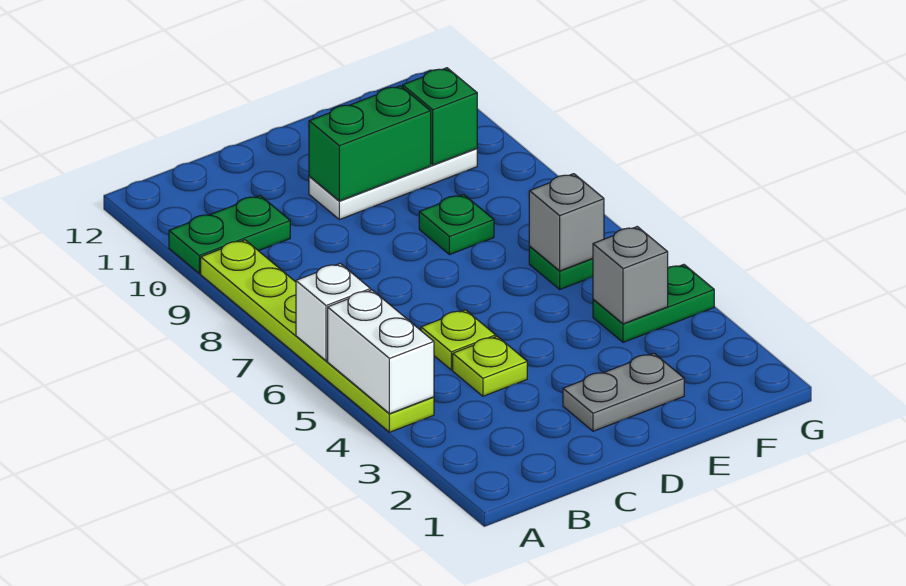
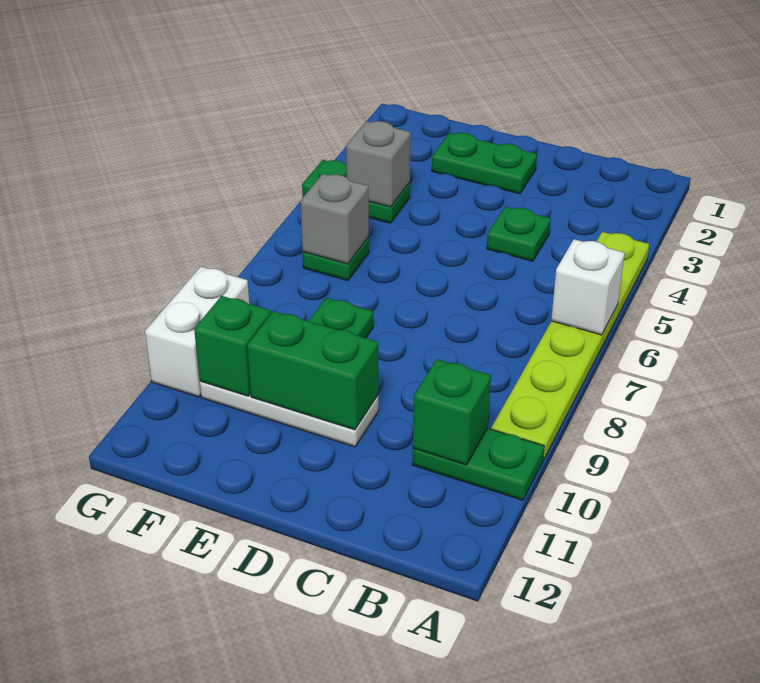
white brick A4:A5 level 2 -> white brick G9:G10 level 1
none -> green brick B10 level 2
lime plate C4 level 1 -> green plate C4 level 1
lime plate C5 level 1 -> none
grey plate D2:E2 level 1 -> green plate D2:E2 level 1

